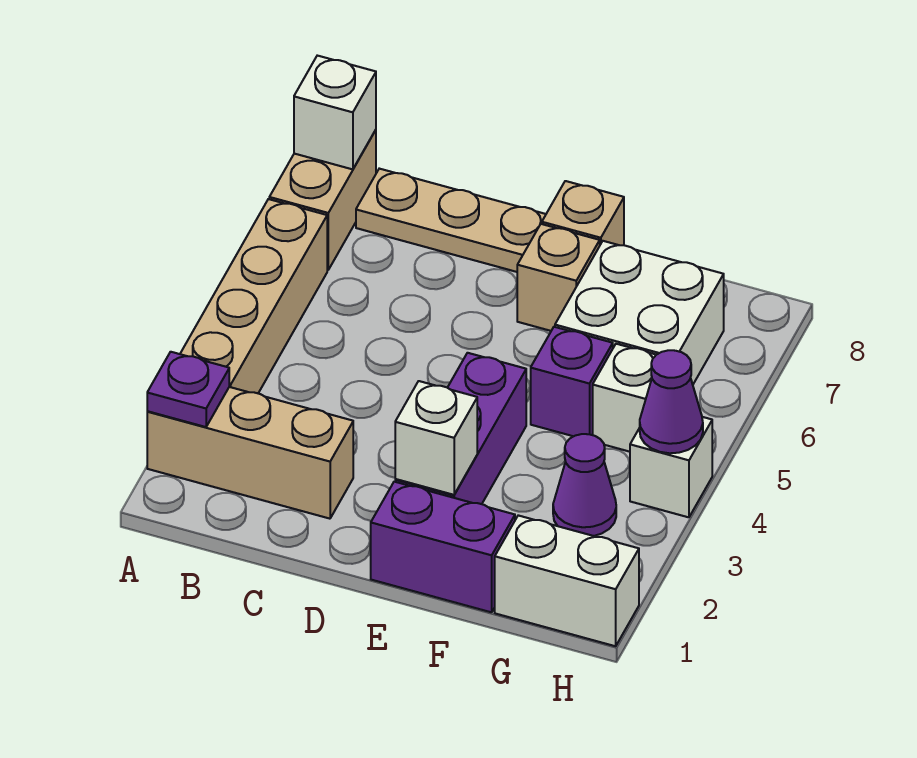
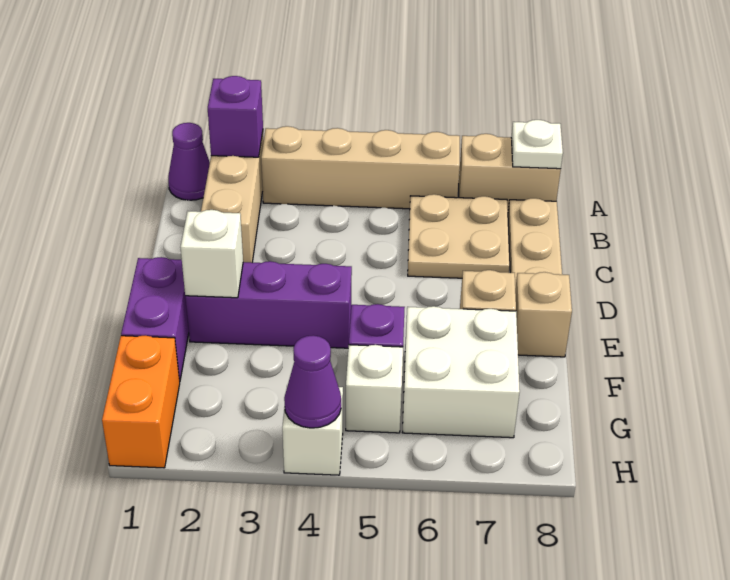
purple plate A2 level 2 -> purple brick A2 level 2
white brick A8 level 2 -> white plate A8 level 2
none -> tan plate B6:C7 level 1
white brick G1:H1 level 1 -> orange brick G1:H1 level 1
purple cone G3 level 1 -> purple cone A1 level 1

